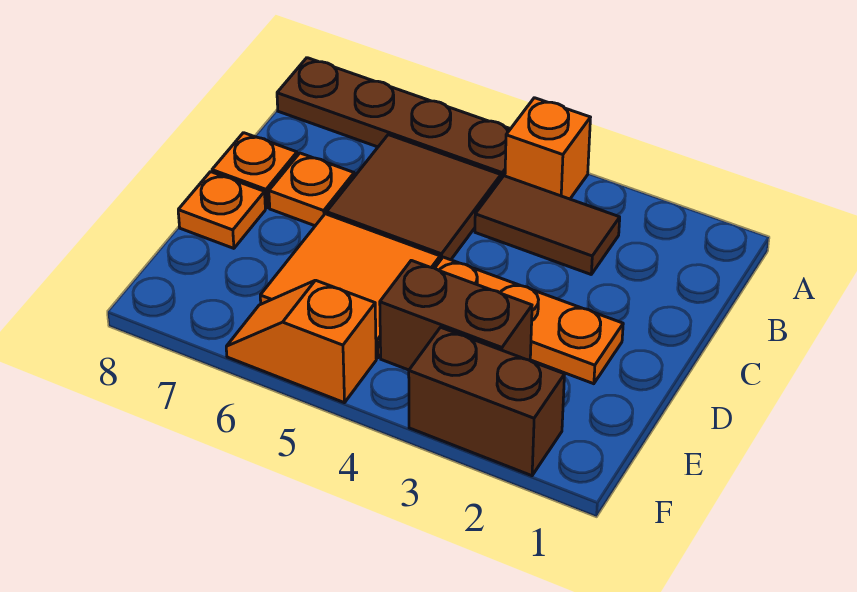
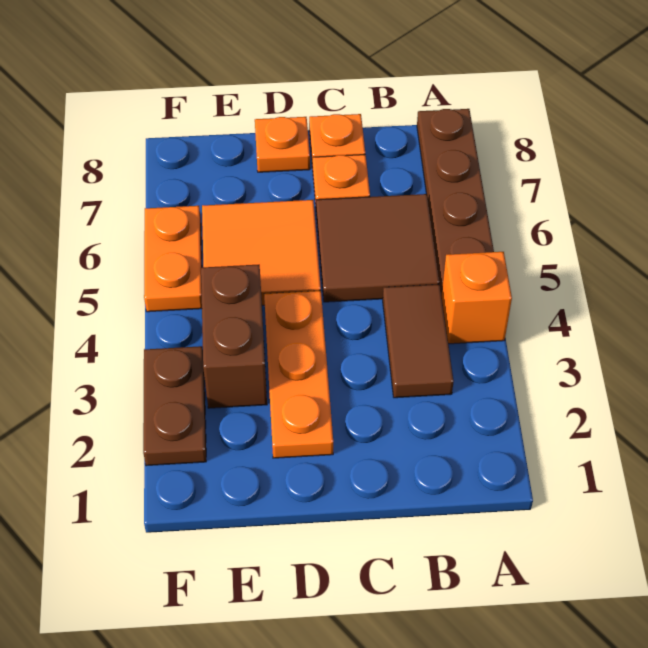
brown brick F2:F3 level 1 -> brown plate F2:F3 level 1
orange slope F5:F6 level 1 top 5 -> orange plate F5:F6 level 1

